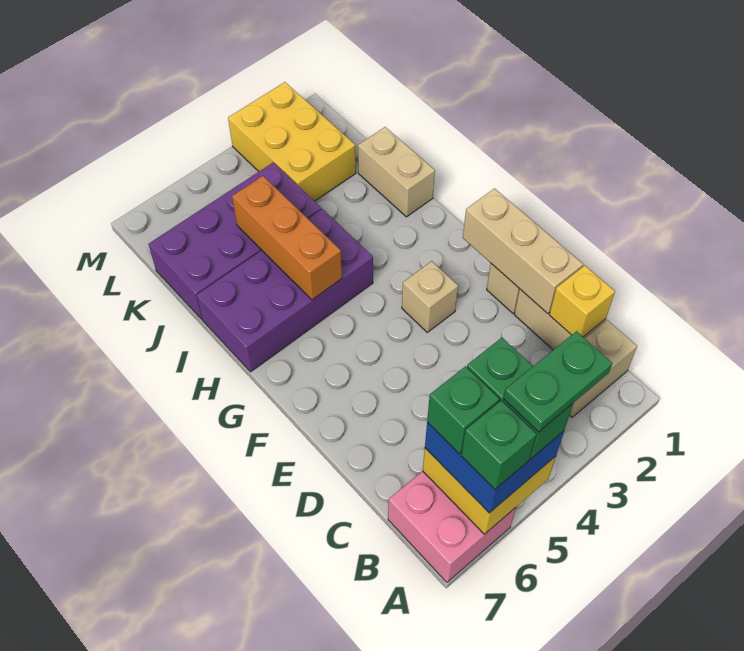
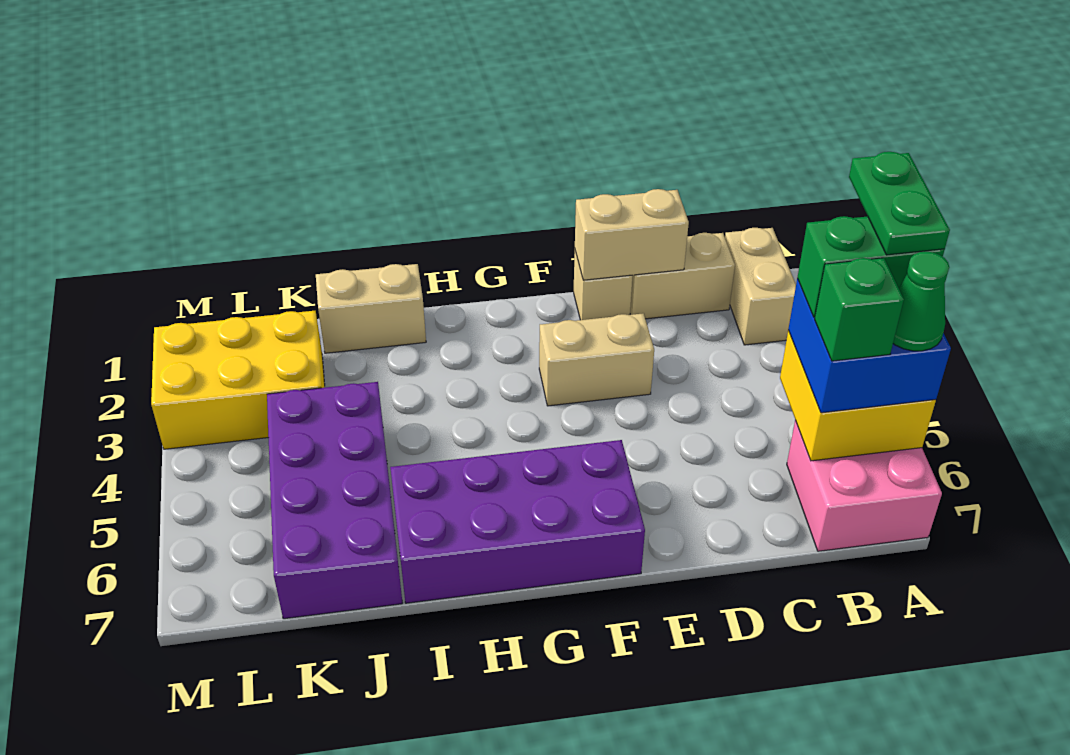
green brick A6 level 4 -> green cone A6 level 4
yellow brick C1 level 2 -> none
tan brick D1:F1 level 2 -> tan brick D1:E1 level 2
tan brick F3 level 1 -> tan brick E3:F3 level 1
purple brick H4:I7 level 1 -> purple brick F6:I7 level 1
orange brick H5:J5 level 2 -> none

